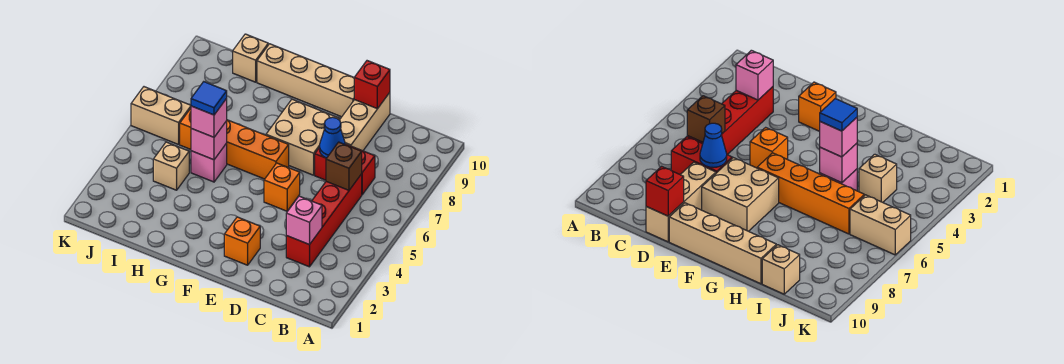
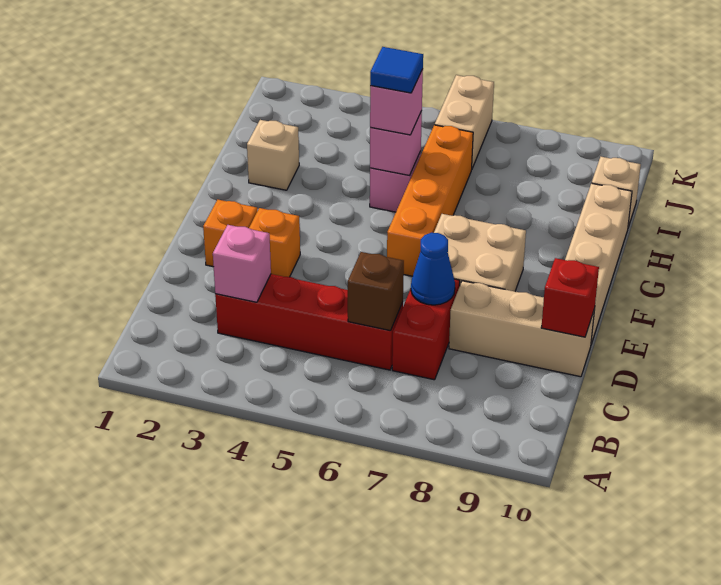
orange brick E5 level 1 -> orange brick E3 level 1
tan brick I4 level 1 -> tan brick H2 level 1

